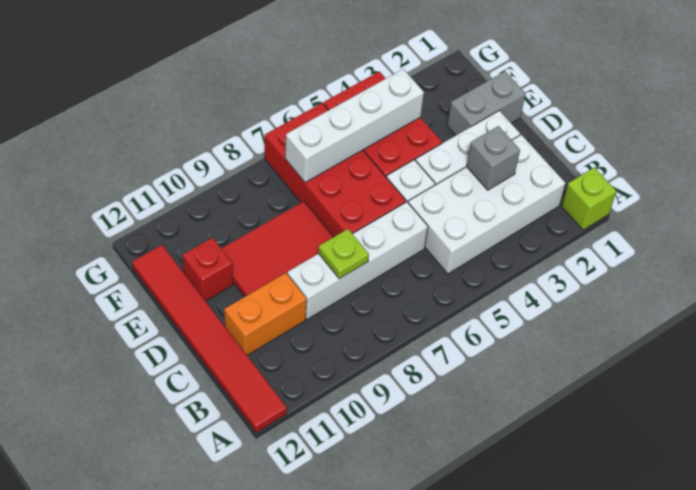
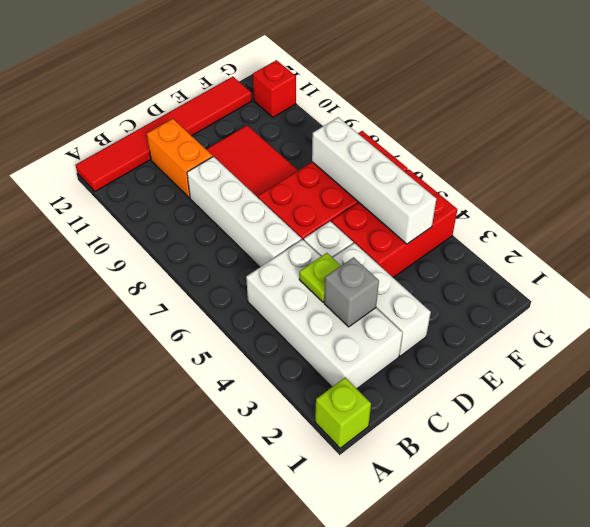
lime plate C8 level 2 -> lime plate C4 level 2
grey brick E1:E2 level 1 -> none
red brick E11 level 1 -> red brick G11 level 1

